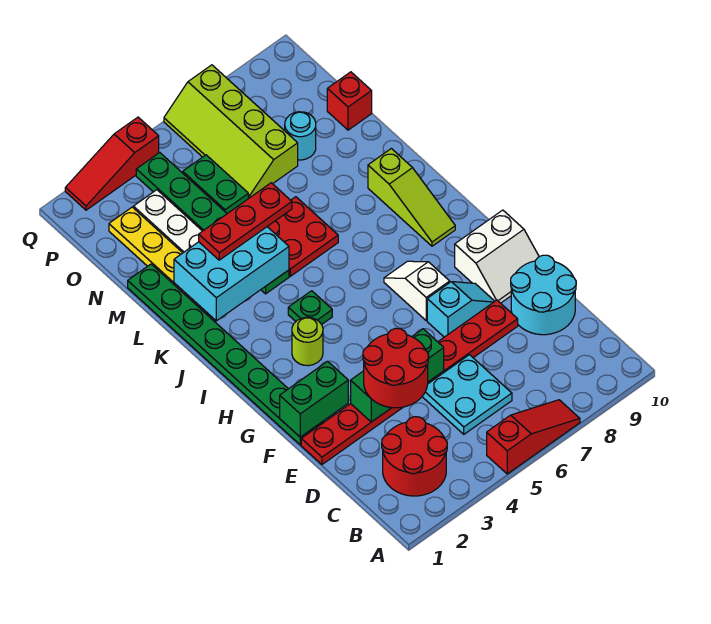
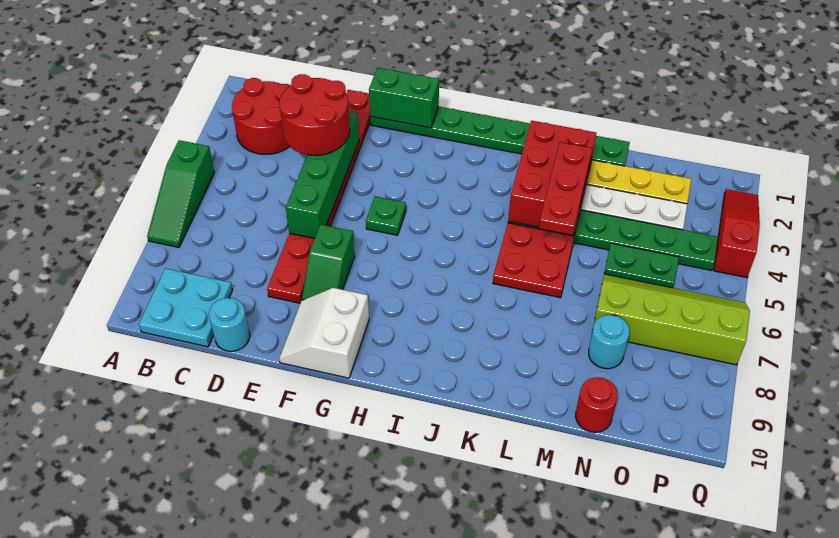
red slope A5:A7 level 1 top 5 -> green slope A5:A7 level 1 top 5
cyan plate C5:D6 level 1 -> cyan plate B9:C10 level 1
cyan round brick D9:E10 level 1 -> cyan round brick D10 level 1
green brick E3:E5 level 2 -> green brick E3:E6 level 2
green brick F1:F2 level 2 -> green brick F1:G1 level 2
cyan slope F7:F8 level 1 top 7 -> green slope F7:F8 level 1 top 7
white slope G7:H7 level 1 top G -> none
lime round brick H3 level 1 -> none
green plate I4 level 1 -> green plate G5 level 1
lime slope I9:K9 level 1 top K -> none
cyan brick K2:L4 level 2 -> red brick K2:L4 level 2
red brick N10 level 1 -> red round brick N10 level 1

